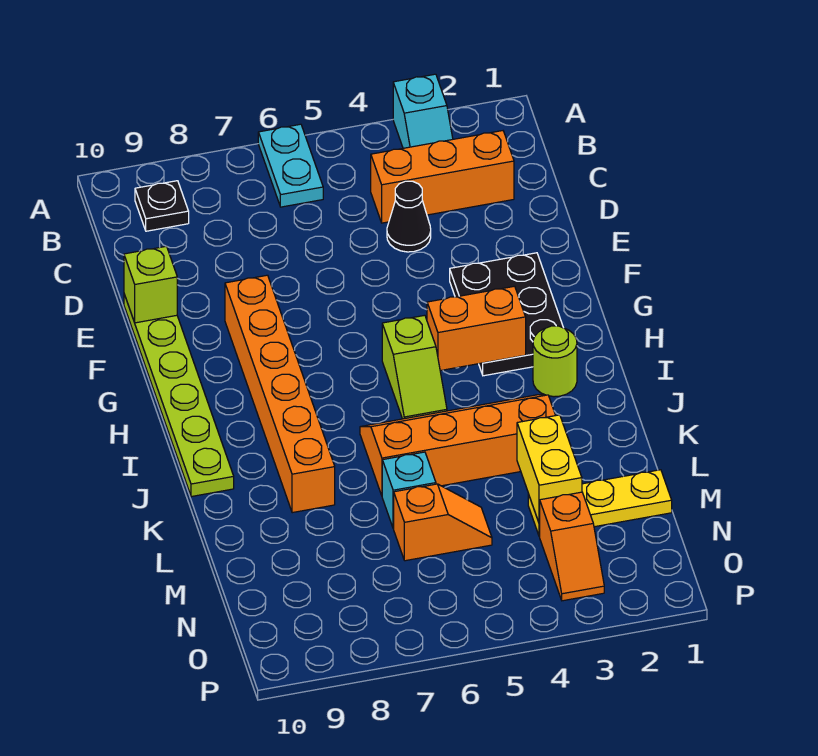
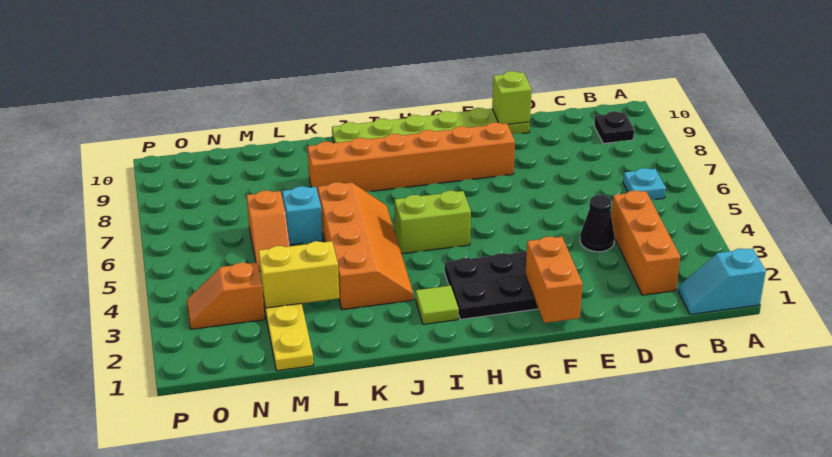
cyan slope A3:B3 level 1 top A -> cyan slope A1:B1 level 1 top A
cyan plate A6:B6 level 1 -> cyan plate B6 level 1
orange brick H3:H4 level 2 -> orange brick F1:F2 level 2
lime slope H5:I5 level 1 top H -> lime brick H5:I5 level 1
lime round brick I2 level 1 -> lime tile I2 level 1

